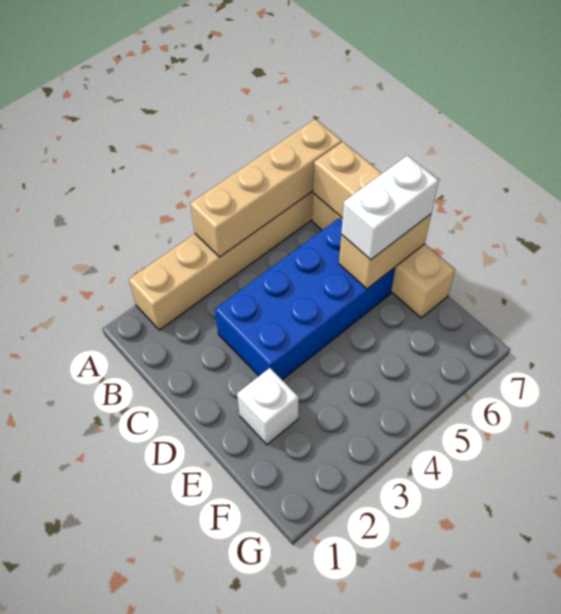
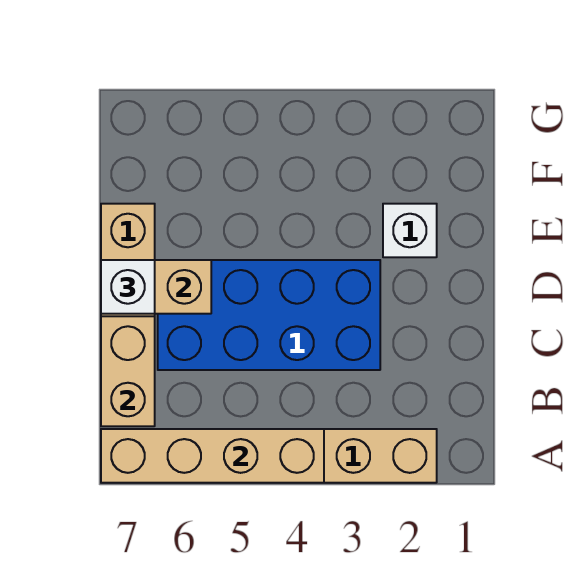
white brick D6:D7 level 3 -> white brick D7 level 3

